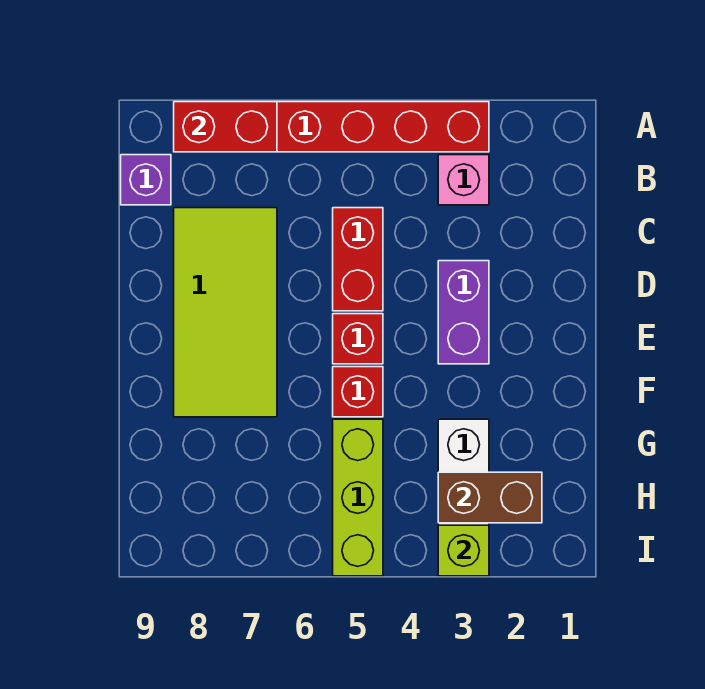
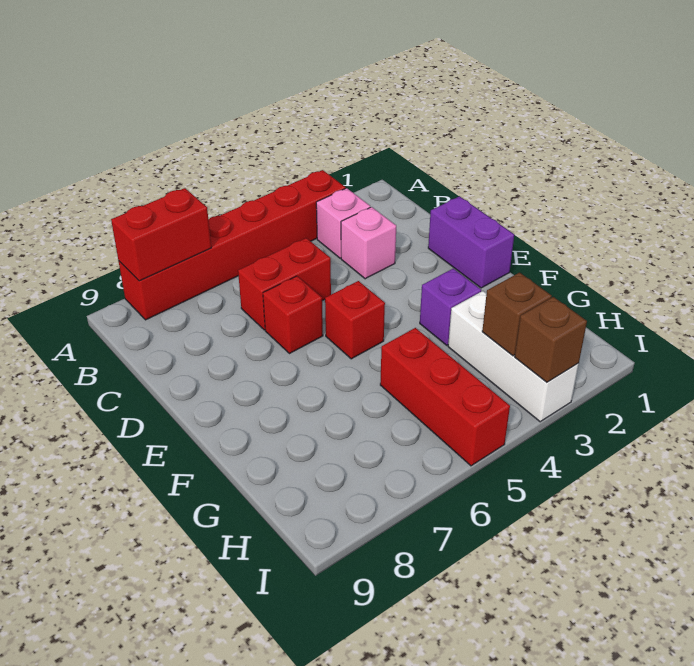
purple brick B9 level 1 -> purple brick F3 level 1
none -> pink brick C3 level 1
red brick C5:D5 level 1 -> red brick C5:C6 level 1
lime tile C7:F8 level 1 -> none
purple brick D3:E3 level 1 -> purple brick D1:E1 level 1
red brick F5 level 1 -> red brick D6 level 1
lime brick G5:I5 level 1 -> red brick G5:I5 level 1
brown brick H2:H3 level 2 -> brown brick H3 level 2
lime brick I3 level 2 -> brown brick I3 level 2

